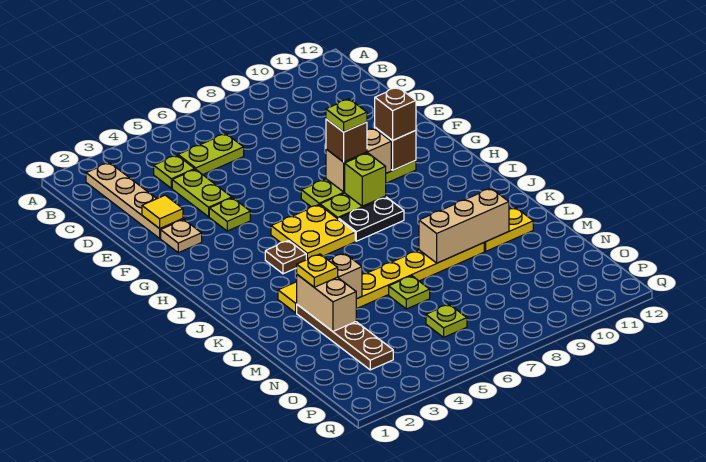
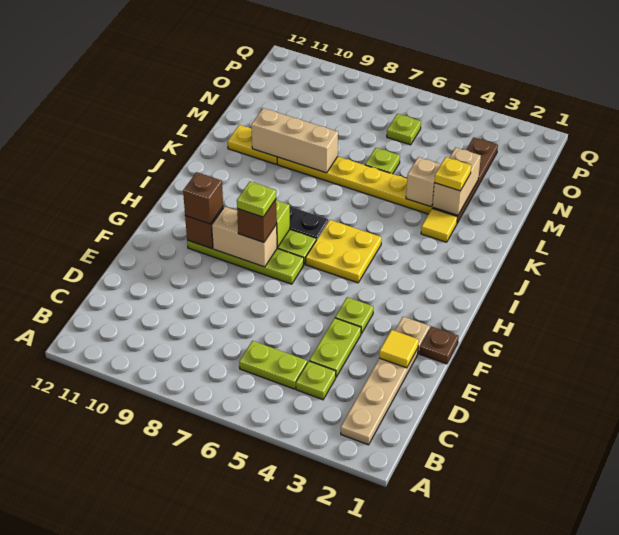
brown plate I4 level 1 -> brown plate F1 level 1

